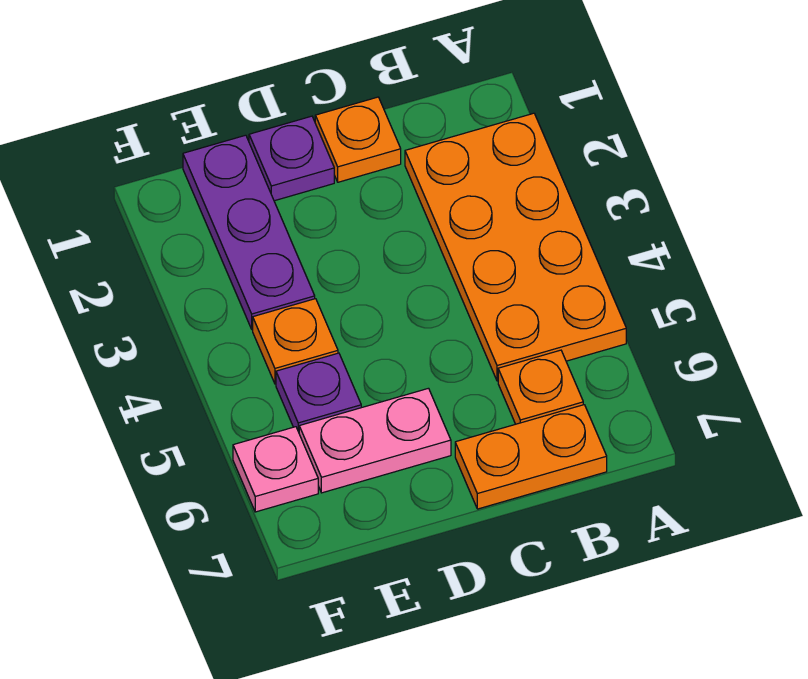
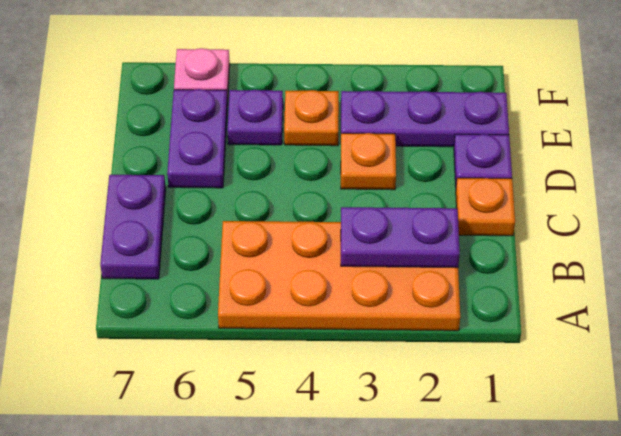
none -> purple plate B2:B3 level 2
orange plate B6 level 1 -> orange plate D3 level 1
orange plate B7:C7 level 1 -> purple plate B7:C7 level 1
pink plate D6:E6 level 1 -> purple plate D6:E6 level 1

